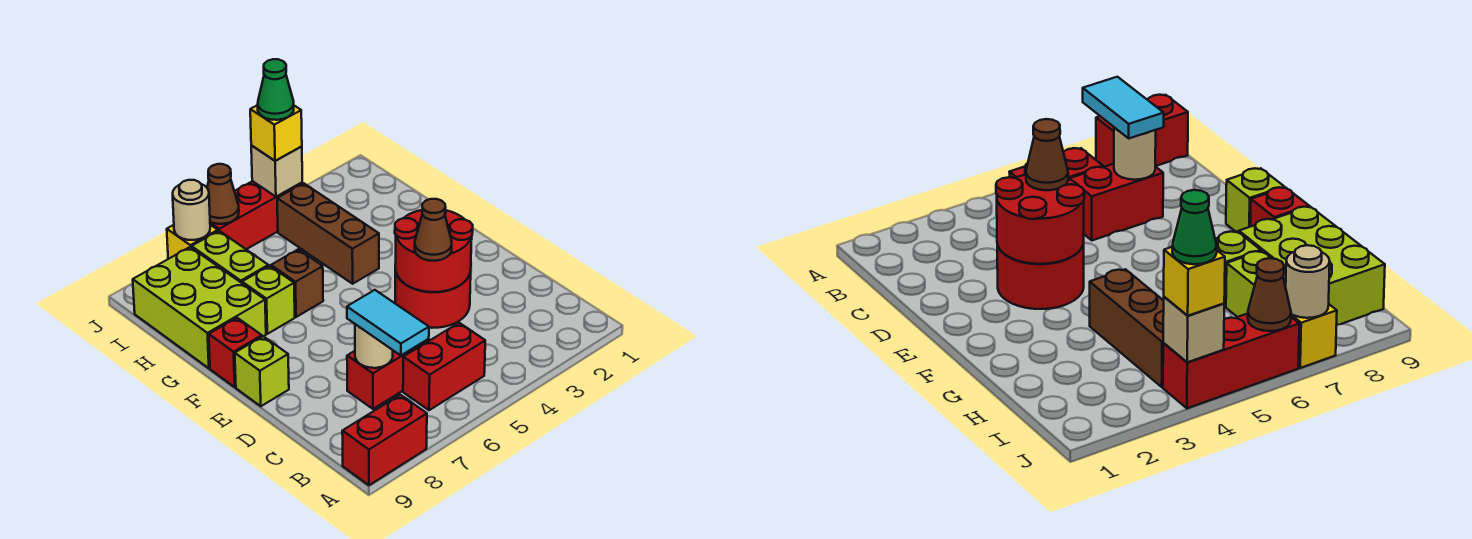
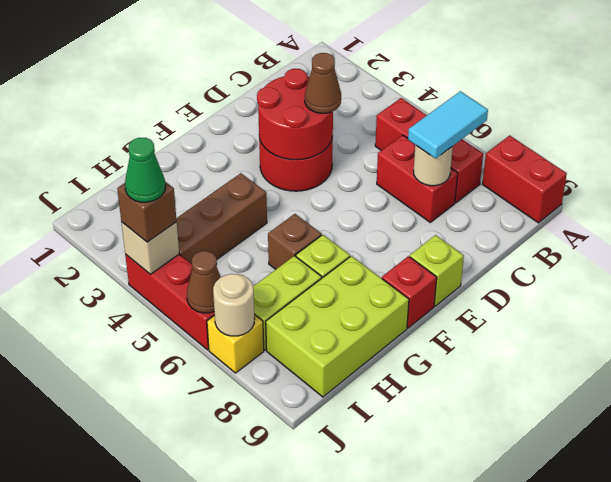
red brick B5:B6 level 1 -> red brick B5:B7 level 1
yellow brick J4 level 3 -> brown brick J4 level 3

